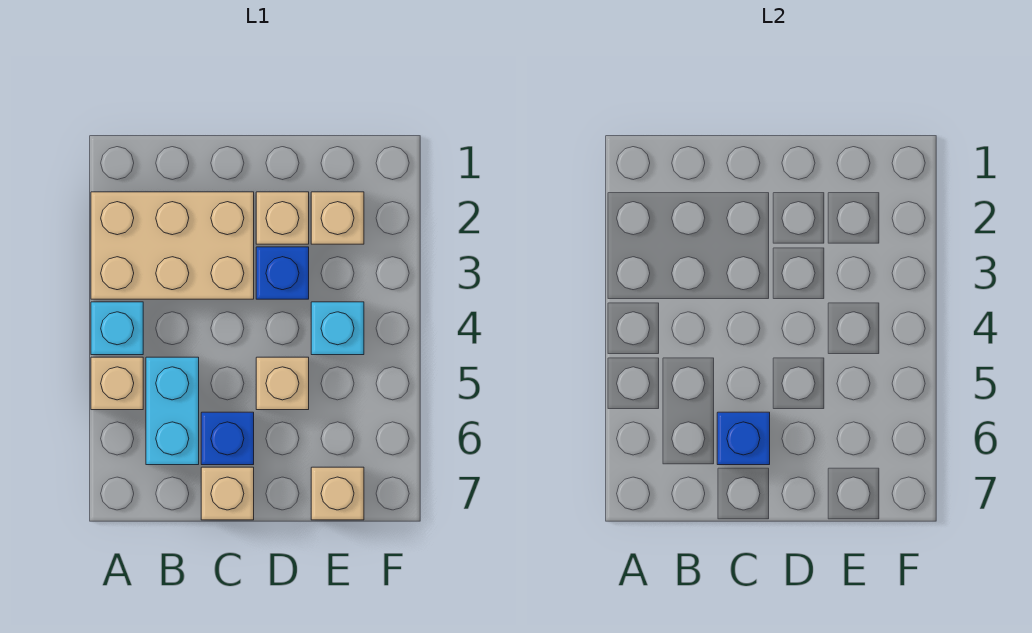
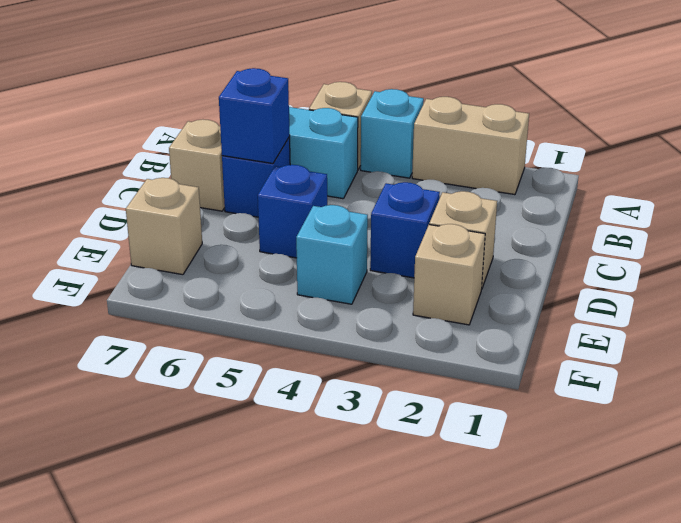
tan brick A2:C3 level 1 -> tan brick A2:A3 level 1
tan brick D5 level 1 -> blue brick D5 level 1

